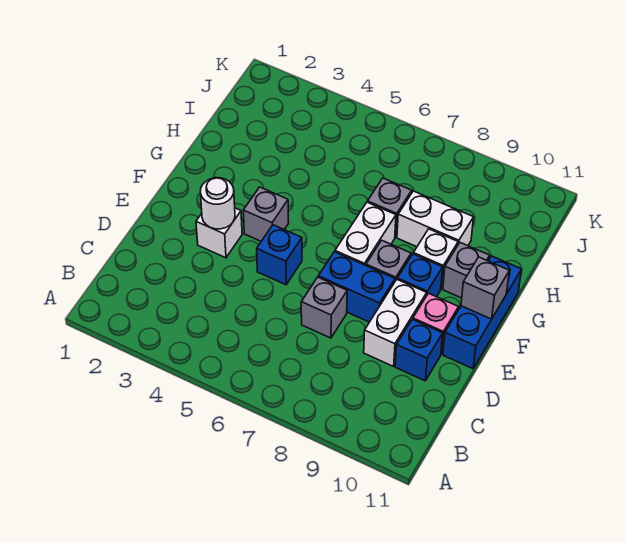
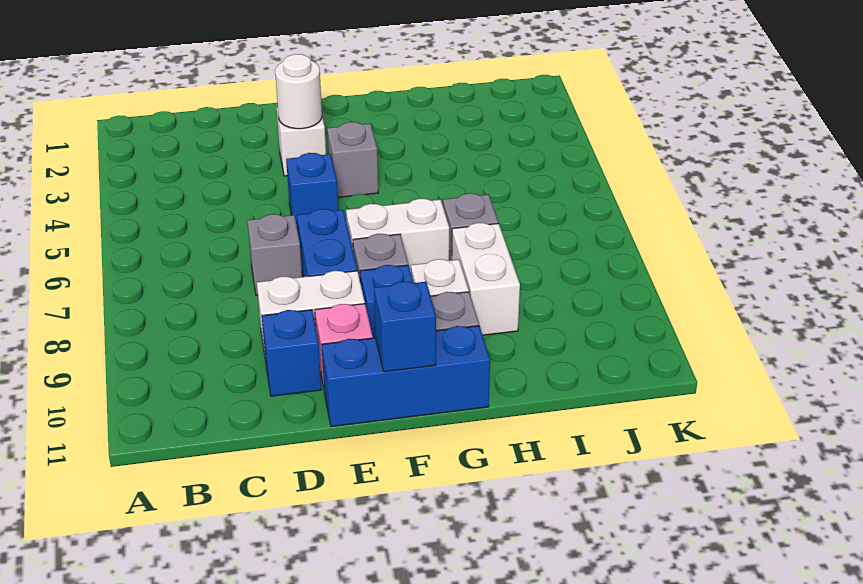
grey brick F11 level 2 -> blue brick F11 level 2

